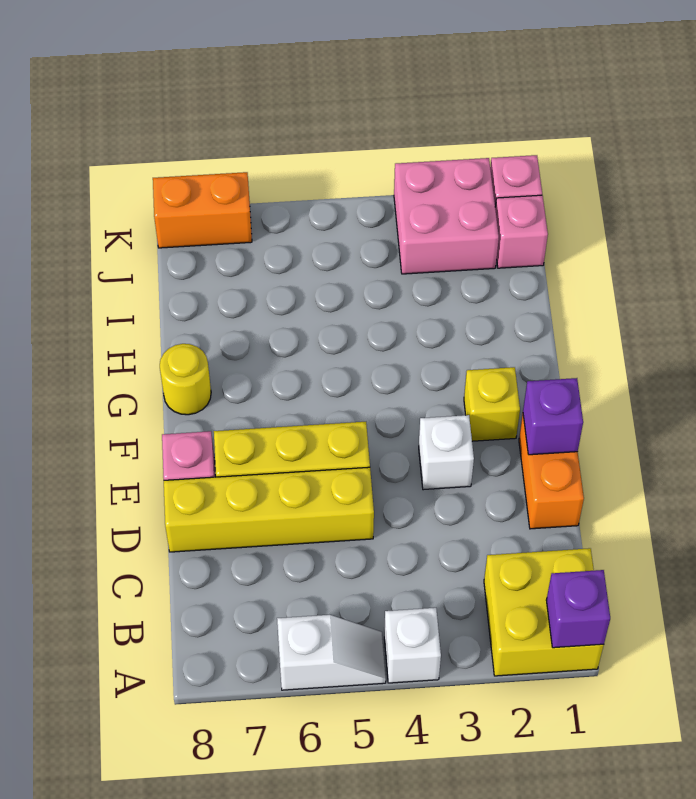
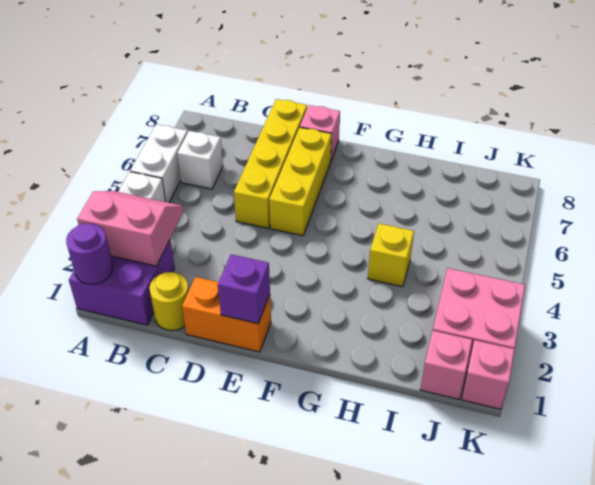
yellow brick A1:B2 level 1 -> purple brick A1:B2 level 1
purple brick A1 level 2 -> purple round brick A1 level 2
none -> pink slope A2:B3 level 2 top 2
white slope A5:A6 level 1 top 6 -> white brick A5:A6 level 1
white brick E3 level 1 -> white brick B6 level 1
yellow brick F2 level 1 -> yellow brick H4 level 1
yellow round brick G8 level 1 -> yellow round brick C1 level 1
orange brick K7:K8 level 1 -> none

